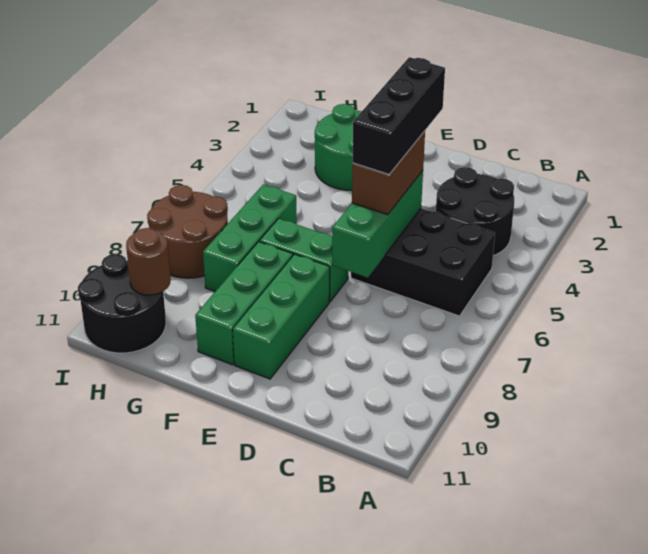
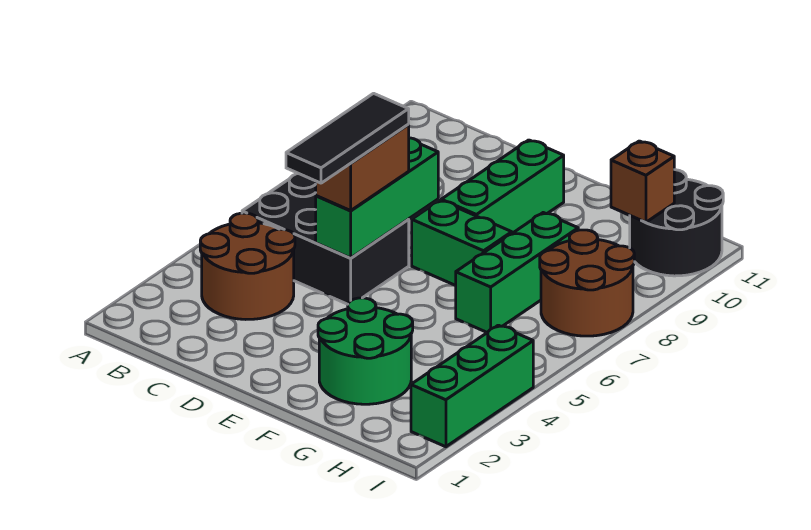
black round brick B3:C4 level 1 -> brown round brick B3:C4 level 1
black brick D4:D6 level 4 -> black tile D4:D6 level 4
green brick F8:F10 level 1 -> green brick I2:I4 level 1
brown round brick H10 level 2 -> brown brick H10 level 2

